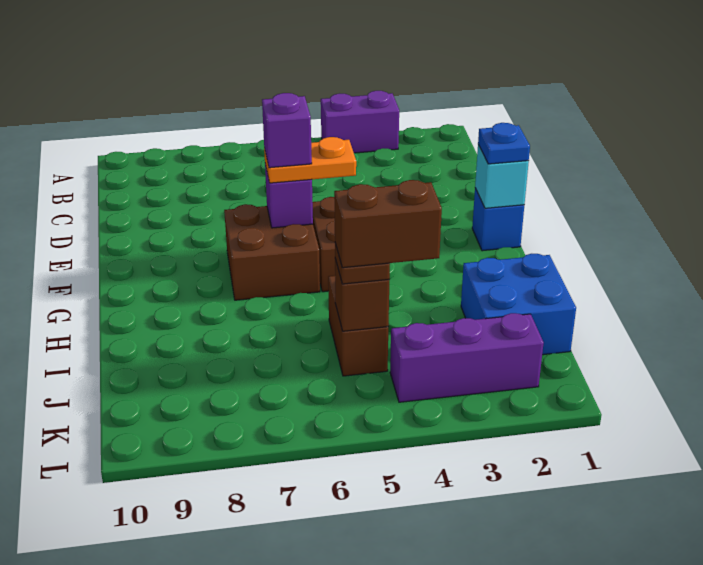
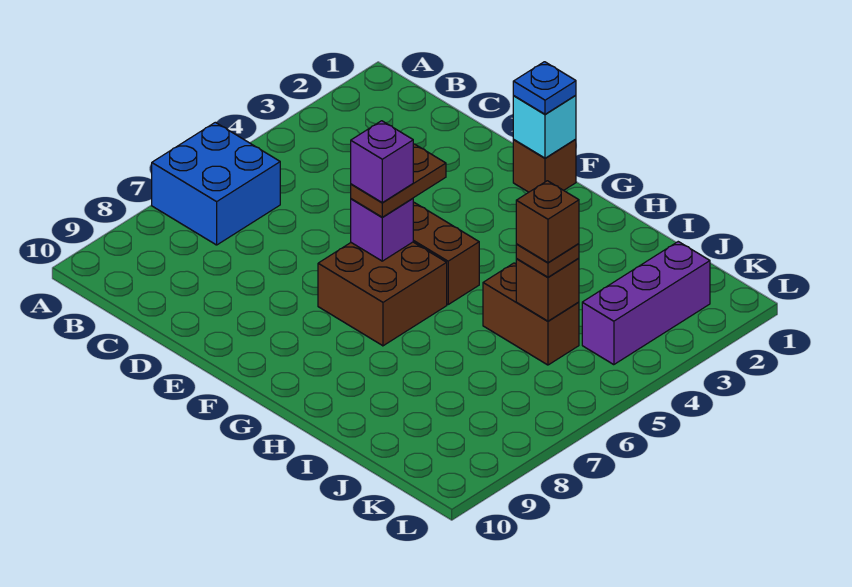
purple brick A3:A4 level 1 -> none
blue brick F1 level 1 -> brown brick F1 level 1
orange plate F5:F6 level 3 -> brown plate F5:F6 level 3
blue brick I1:J2 level 1 -> blue brick A6:B7 level 1
brown brick J4:J5 level 4 -> brown brick J5 level 4

